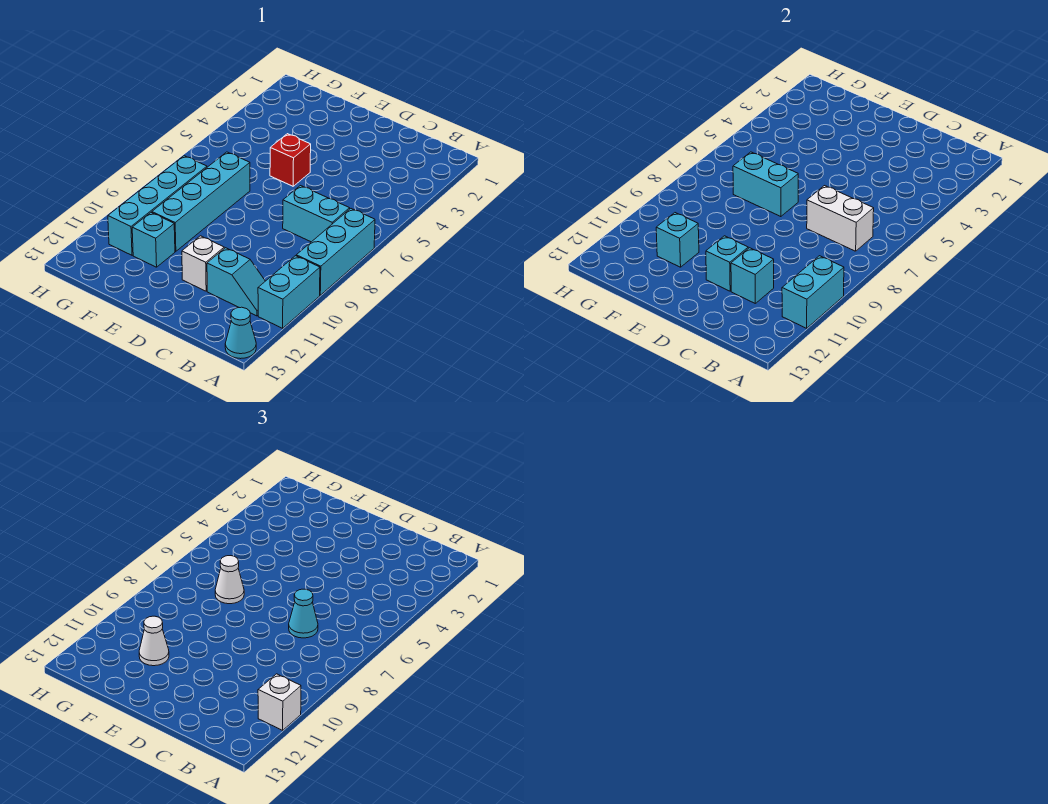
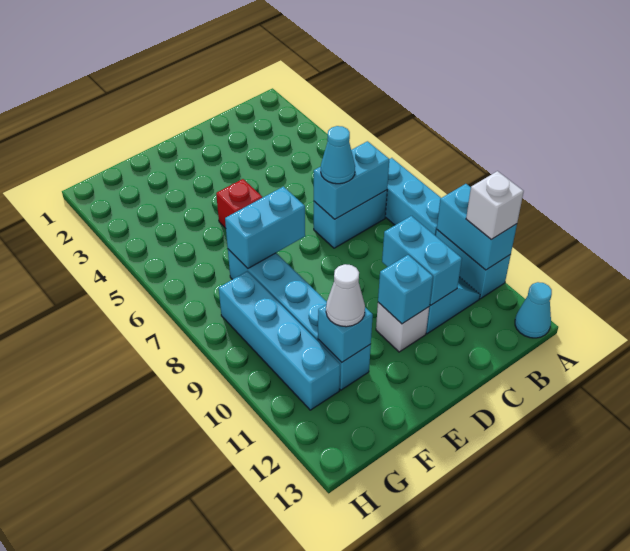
white brick B7:C7 level 2 -> cyan brick B7:C7 level 2
cyan brick C11 level 2 -> cyan brick C10:C11 level 2
white cone F7 level 3 -> none

